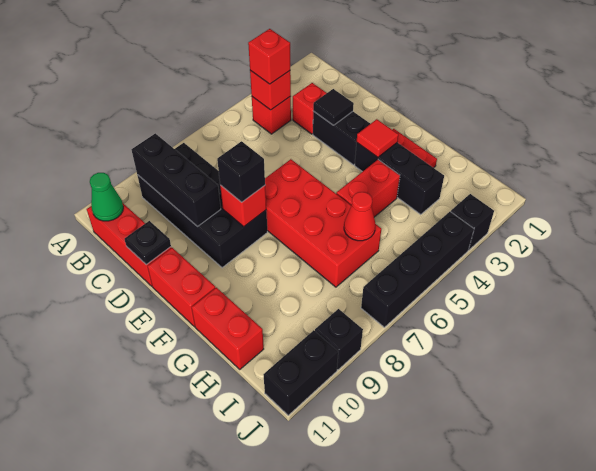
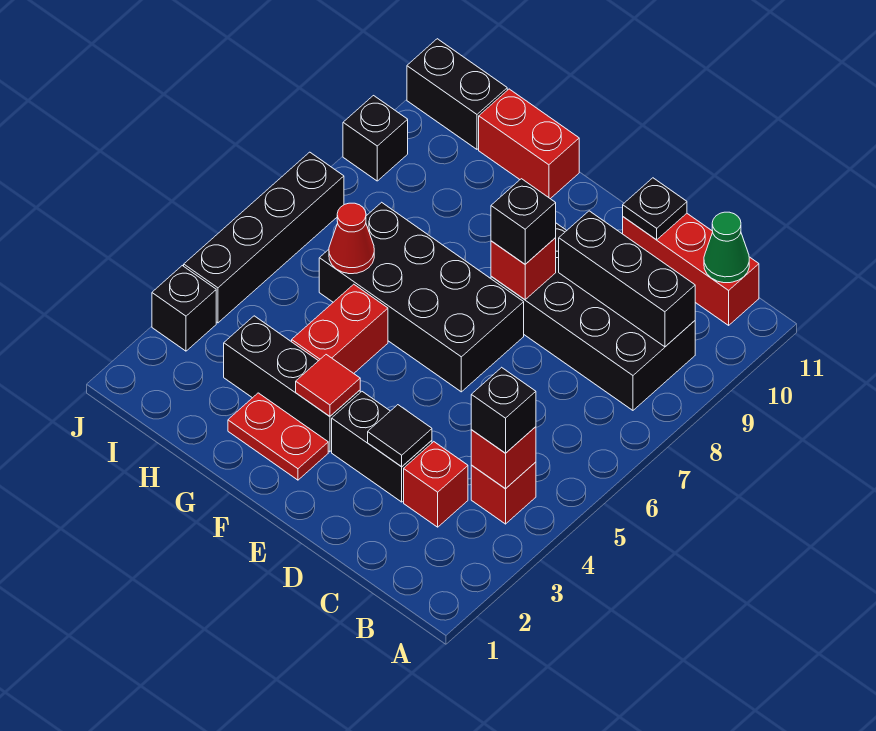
red brick B4 level 3 -> black brick B4 level 3
red brick E6:H7 level 1 -> black brick E6:H7 level 1
red brick E11:F11 level 1 -> none
black brick J10:J11 level 1 -> black brick I11:J11 level 1

